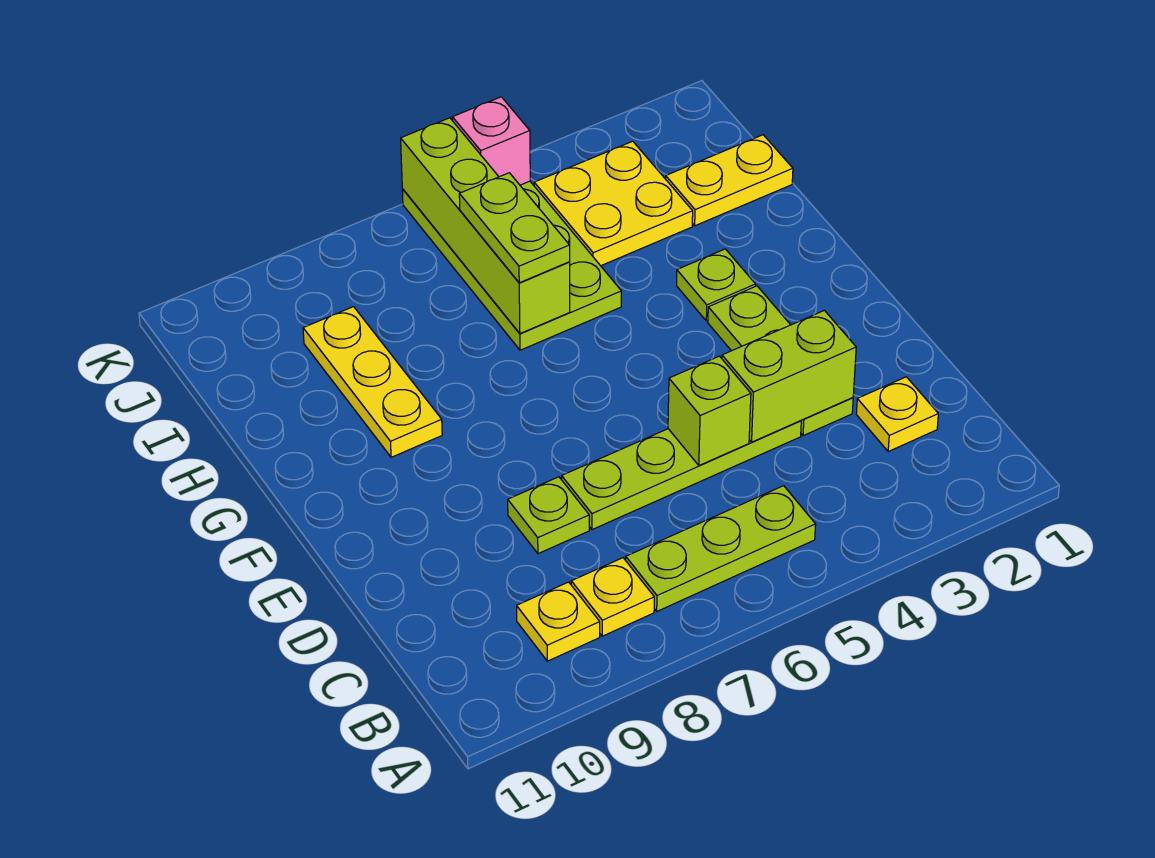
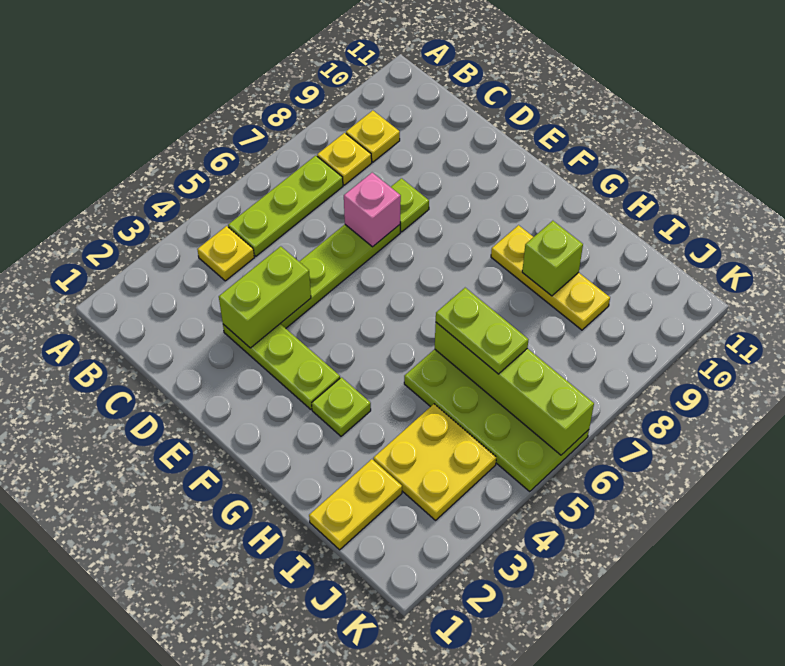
yellow plate C2 level 1 -> yellow plate B4 level 1
lime brick D5 level 2 -> lime brick H9 level 2
pink brick K5 level 2 -> pink brick D7 level 2

